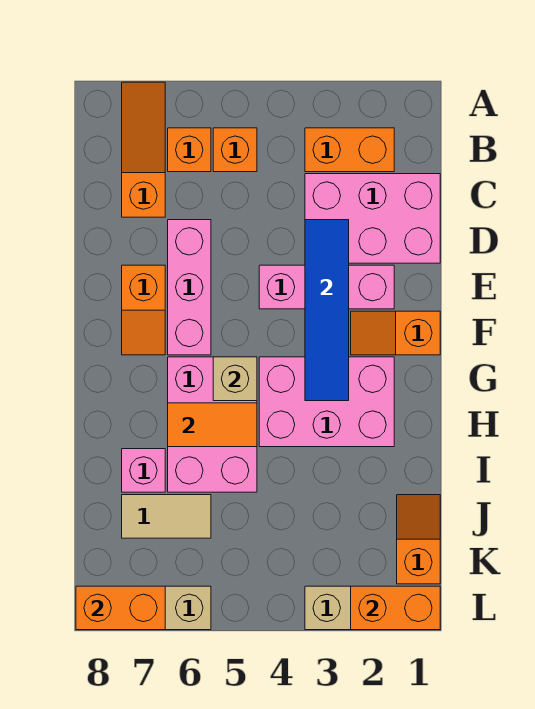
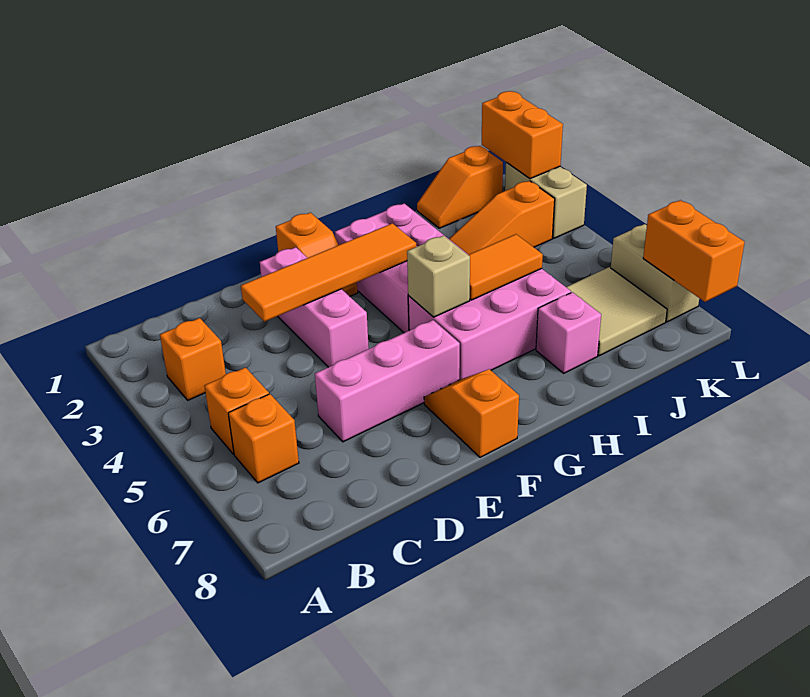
orange slope A7:C7 level 1 top C -> orange slope I3:K3 level 1 top K
orange brick B2:B3 level 1 -> orange brick B3 level 1
pink brick C1:D3 level 1 -> none
blue tile D3:G3 level 2 -> orange tile D3:G3 level 2
orange slope E7:F7 level 1 top E -> orange slope F7:F8 level 1 top 8
orange tile H5:H6 level 2 -> orange tile H5:I5 level 2
tan tile J6:J7 level 1 -> tan tile J6:K7 level 1

